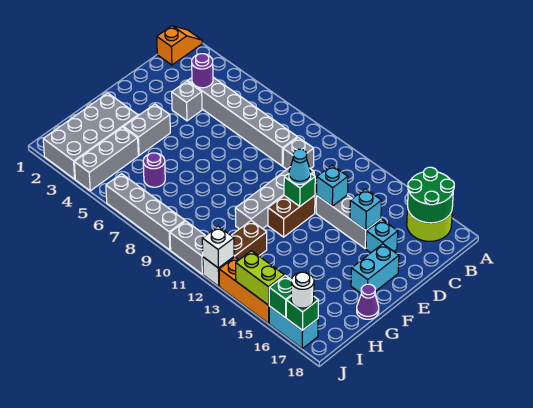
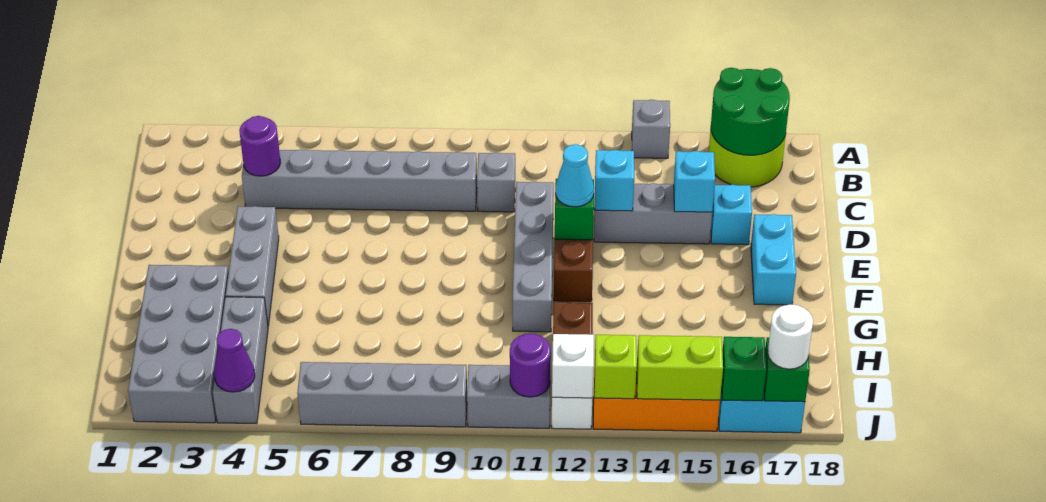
orange slope A1:B1 level 1 top B -> none
grey brick D4 level 1 -> grey brick A14 level 1
grey brick F4:G4 level 1 -> grey brick E4:G4 level 1
purple cone G18 level 1 -> purple cone J4 level 2
purple round brick H6 level 1 -> purple round brick J11 level 2
none -> lime brick J13 level 2

